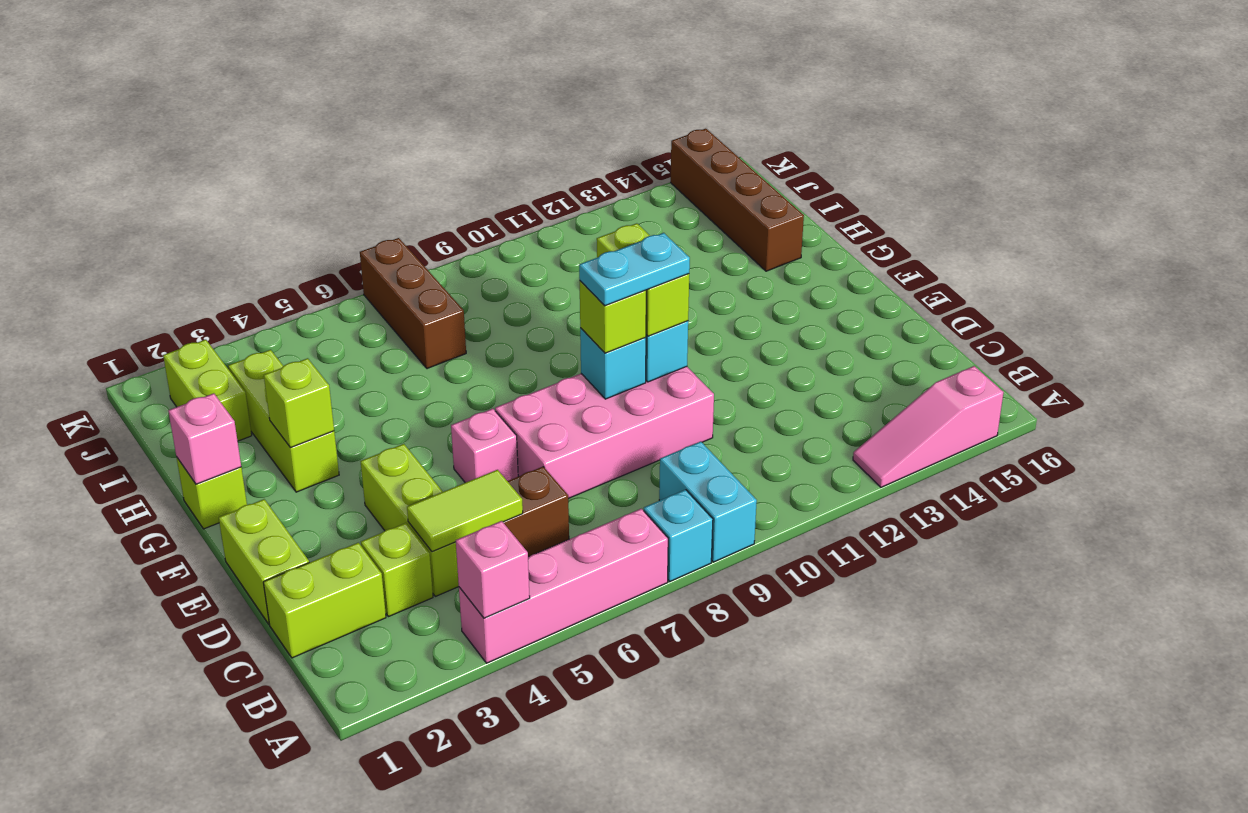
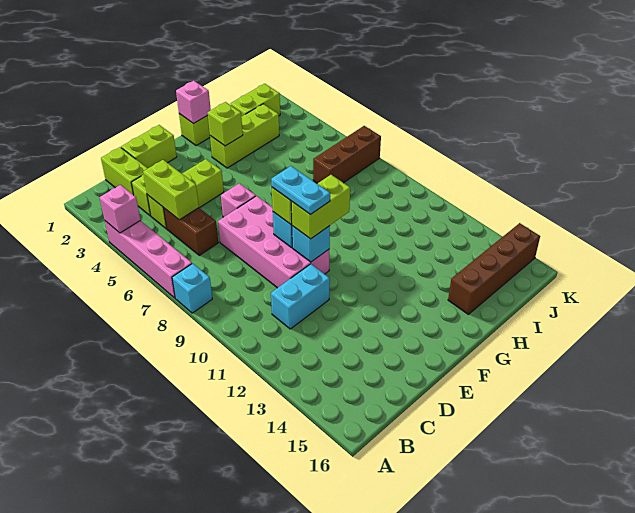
cyan brick A9:B9 level 1 -> cyan brick C11:D11 level 1
pink slope A13:A15 level 1 top 15 -> none
lime tile C4:C5 level 2 -> lime brick C4:C5 level 2

